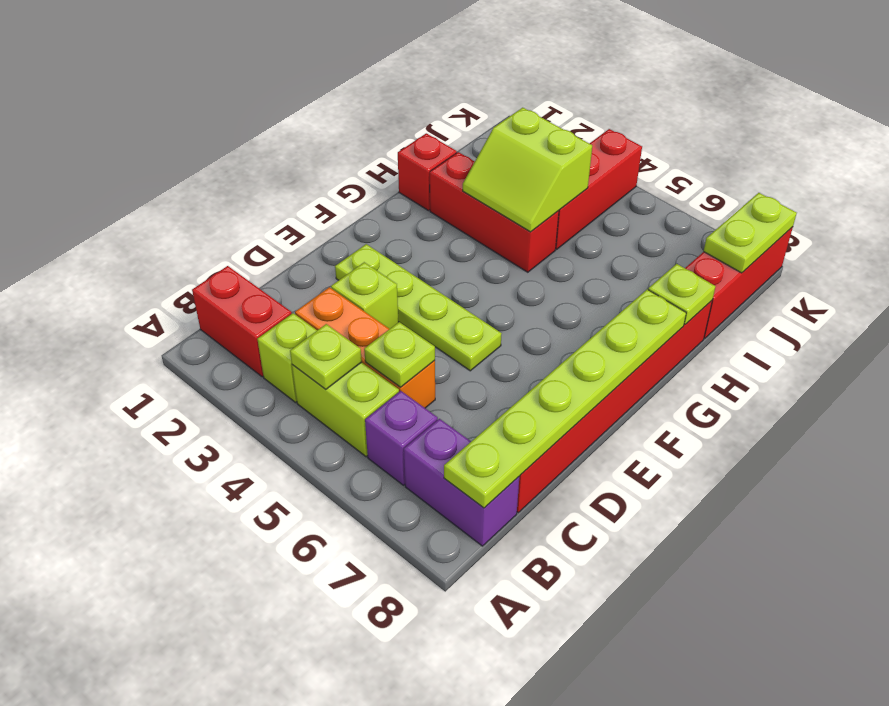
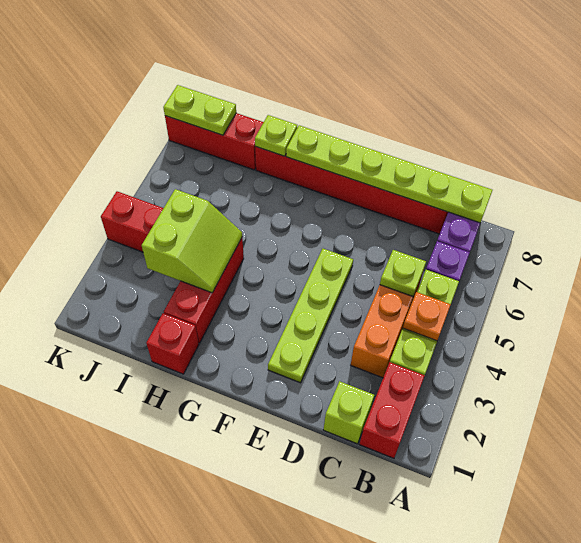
lime plate B4 level 2 -> orange plate B4 level 2
lime brick D3 level 1 -> lime brick C1 level 1

